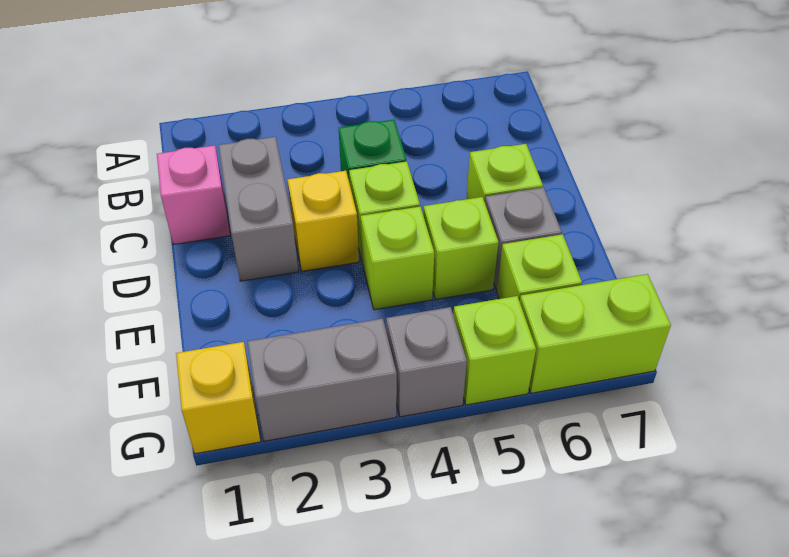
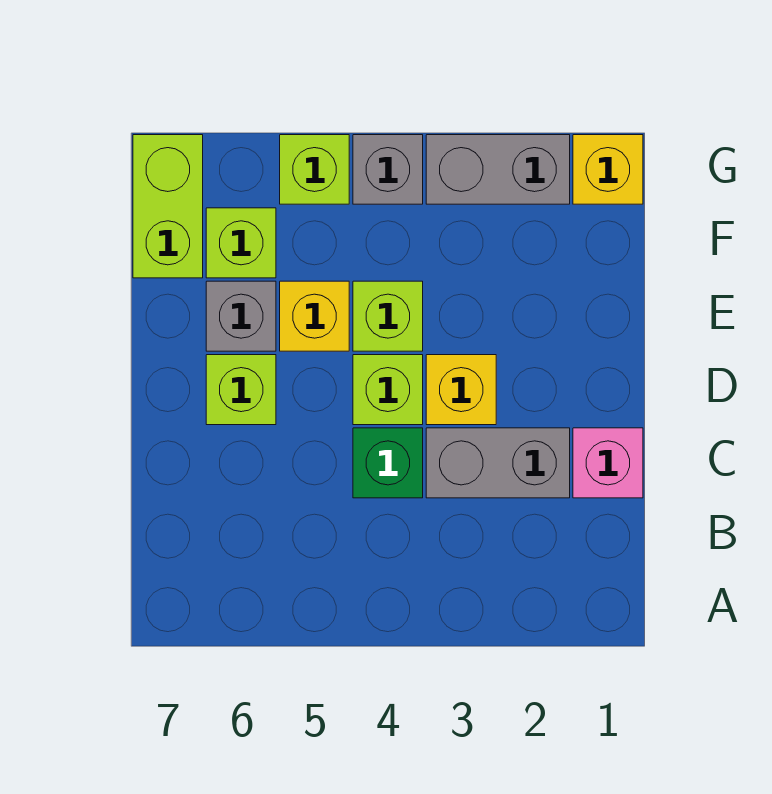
grey brick C2:D2 level 1 -> grey brick C2:C3 level 1
lime brick E5 level 1 -> yellow brick E5 level 1
lime brick G6:G7 level 1 -> lime brick F7:G7 level 1

